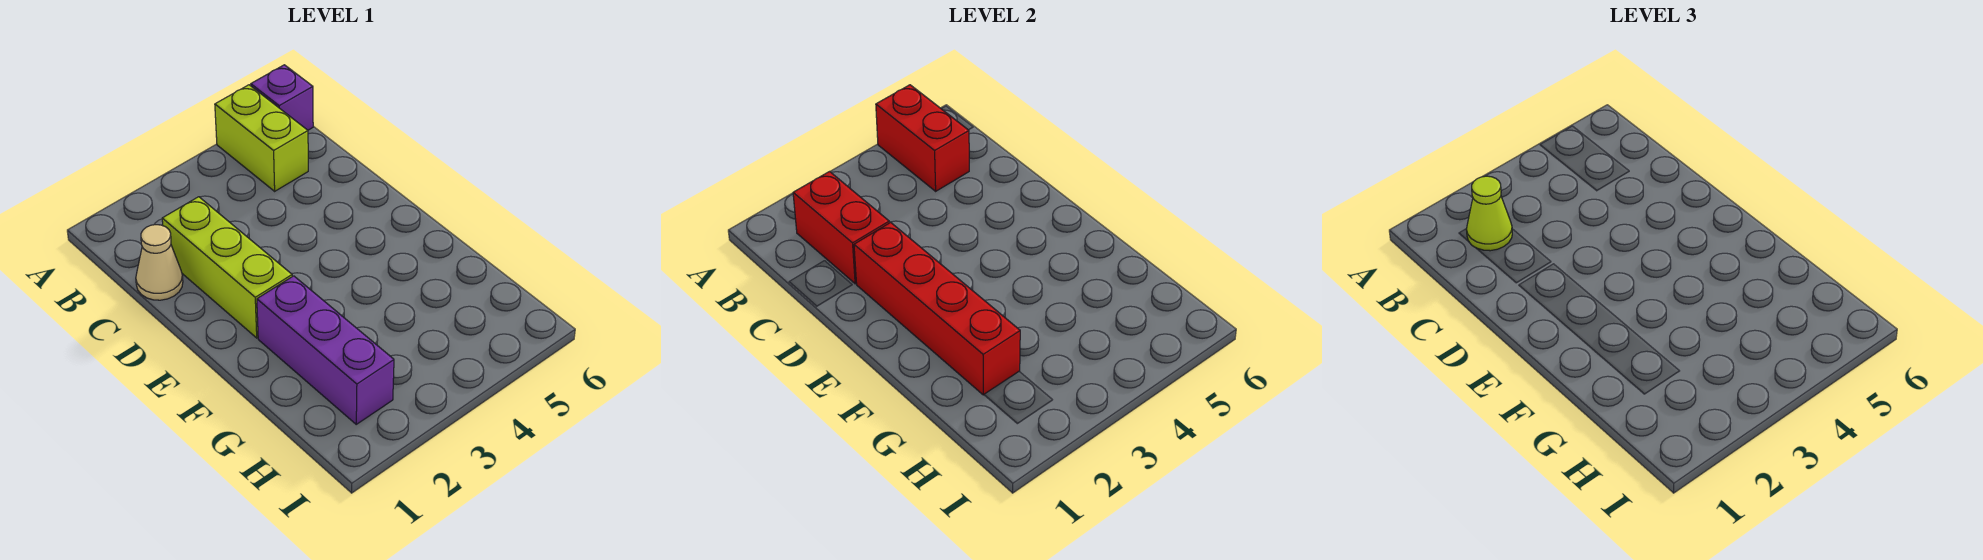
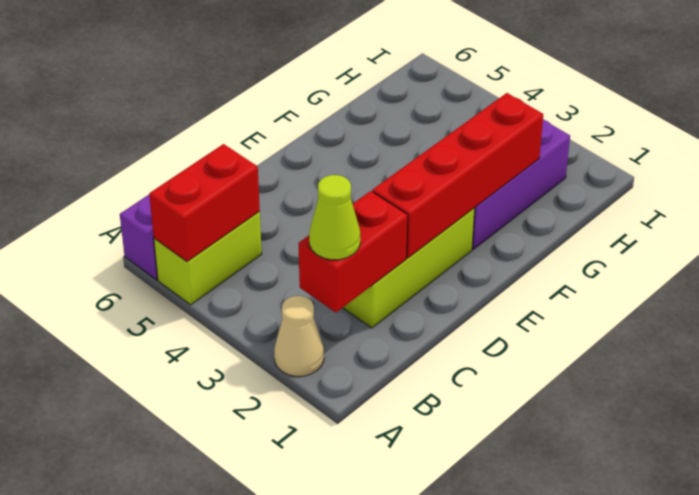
tan cone C1 level 1 -> tan cone A2 level 1

